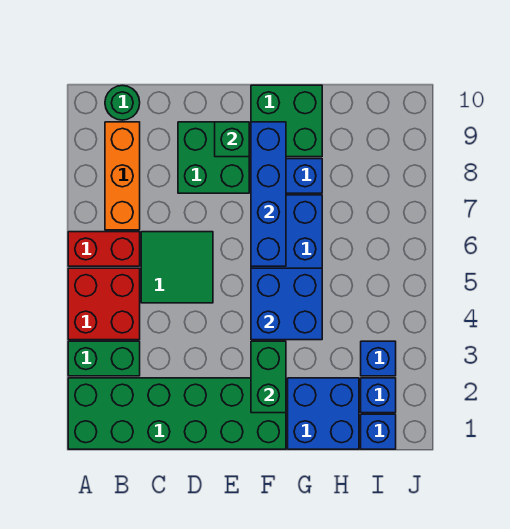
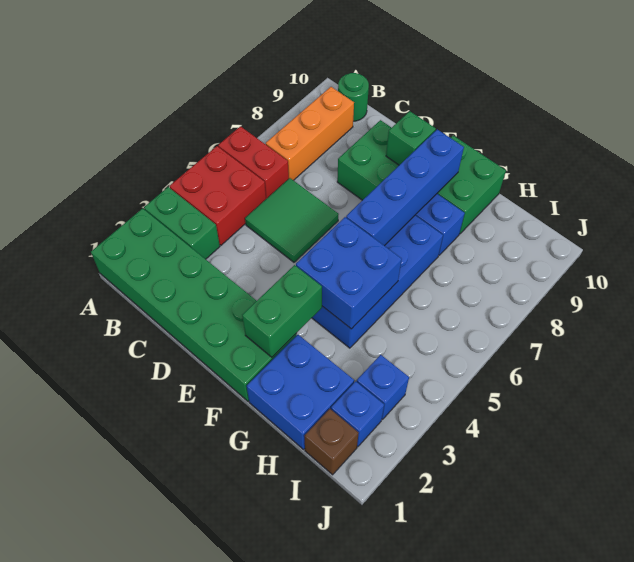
blue brick I1 level 1 -> brown brick I1 level 1

